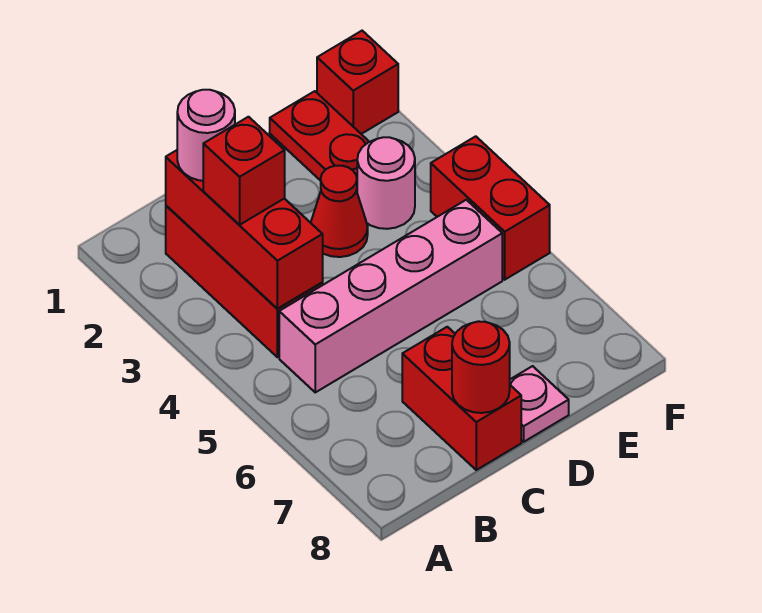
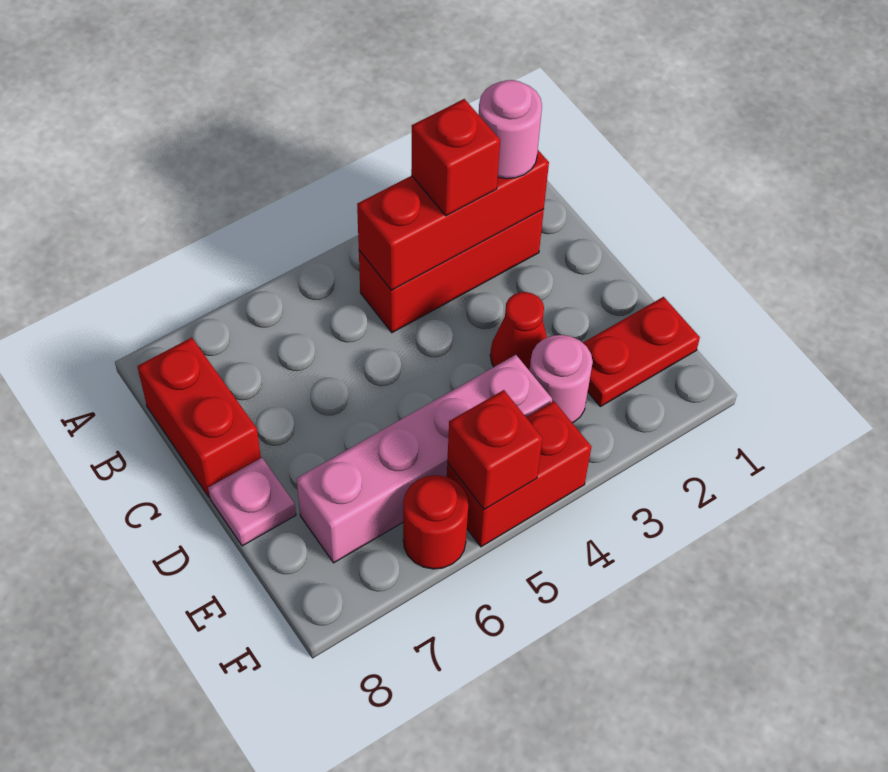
pink brick B5:E5 level 1 -> pink brick E4:E7 level 1
red brick C7:C8 level 1 -> red brick B8:C8 level 1
red round brick C8 level 2 -> red round brick F6 level 1
red brick F1 level 1 -> red brick F5 level 2

